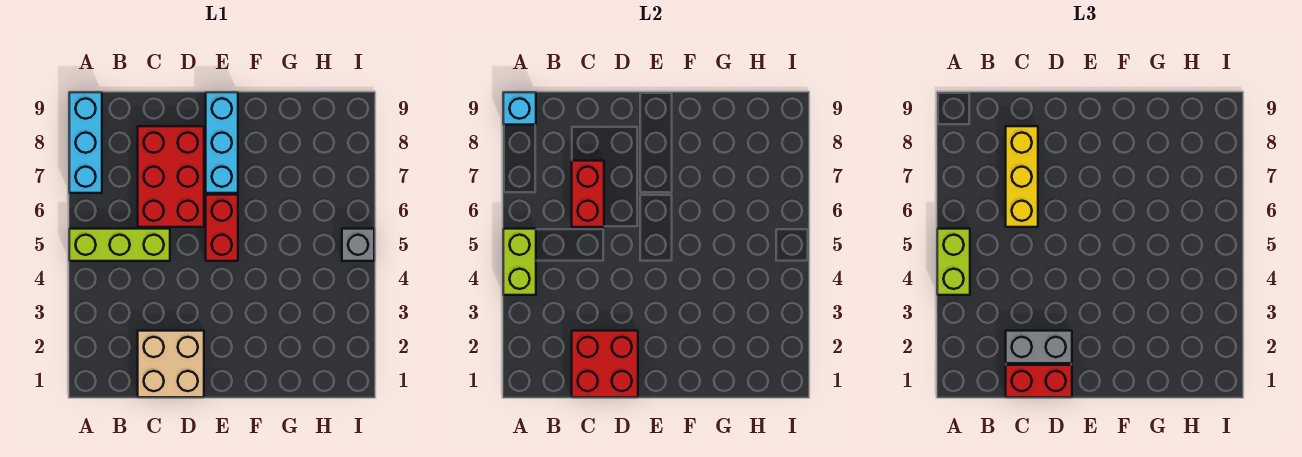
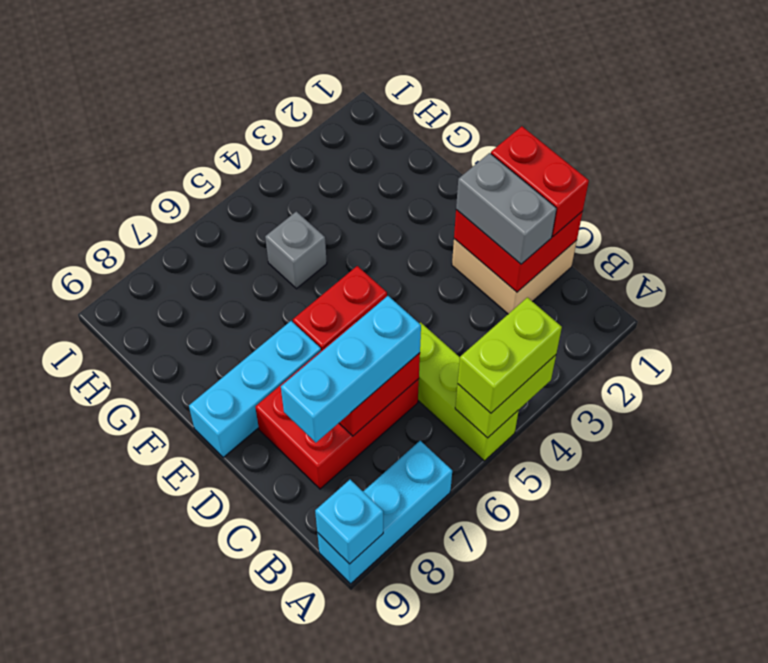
yellow brick C6:C8 level 3 -> cyan brick C6:C8 level 3
grey brick I5 level 1 -> grey brick G5 level 1

